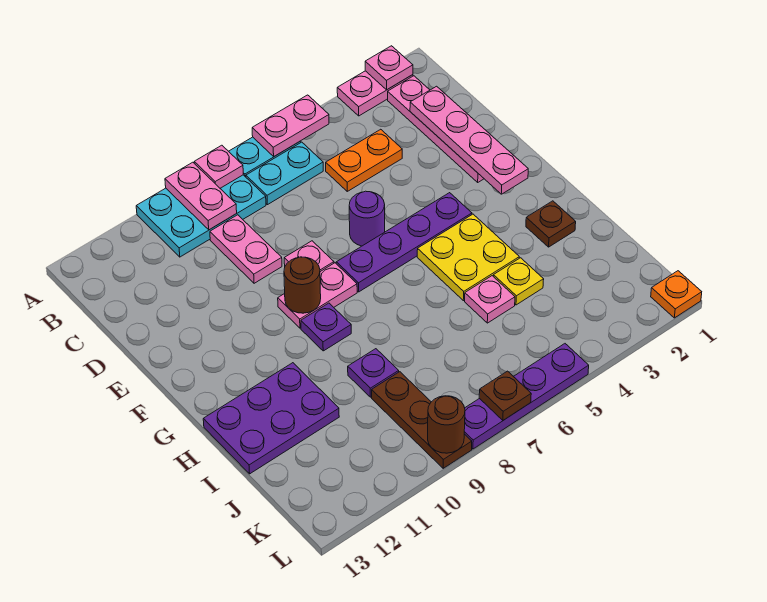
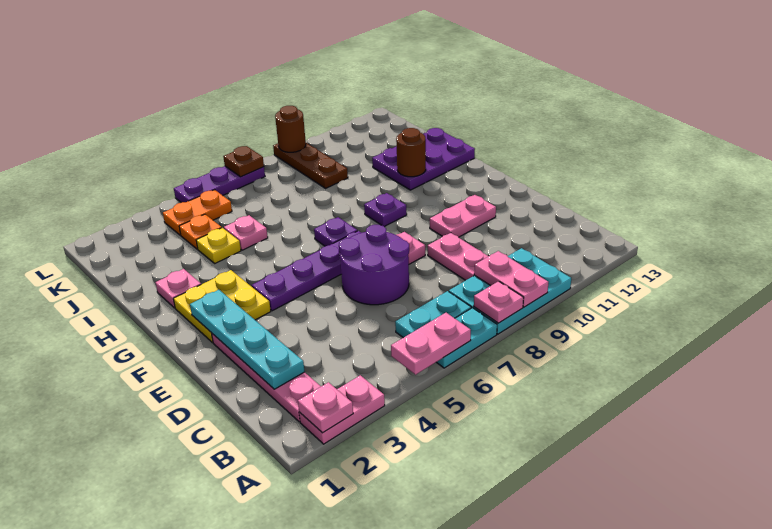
pink plate C2:F2 level 2 -> cyan plate C2:F2 level 2
orange plate C4:C5 level 1 -> orange plate K4:K5 level 1
purple round brick E6 level 1 -> purple round brick D6:E7 level 1
pink plate F8:F9 level 1 -> pink plate E10:E11 level 1
brown round brick F9 level 2 -> brown round brick H11 level 2
yellow plate G4:H5 level 1 -> yellow plate F2:G3 level 1
brown plate H2 level 1 -> pink plate H2 level 1
purple plate I9 level 1 -> purple plate G7 level 1
orange plate L1 level 1 -> orange plate J4 level 1
purple plate L5:L8 level 1 -> purple plate L5:L7 level 1

